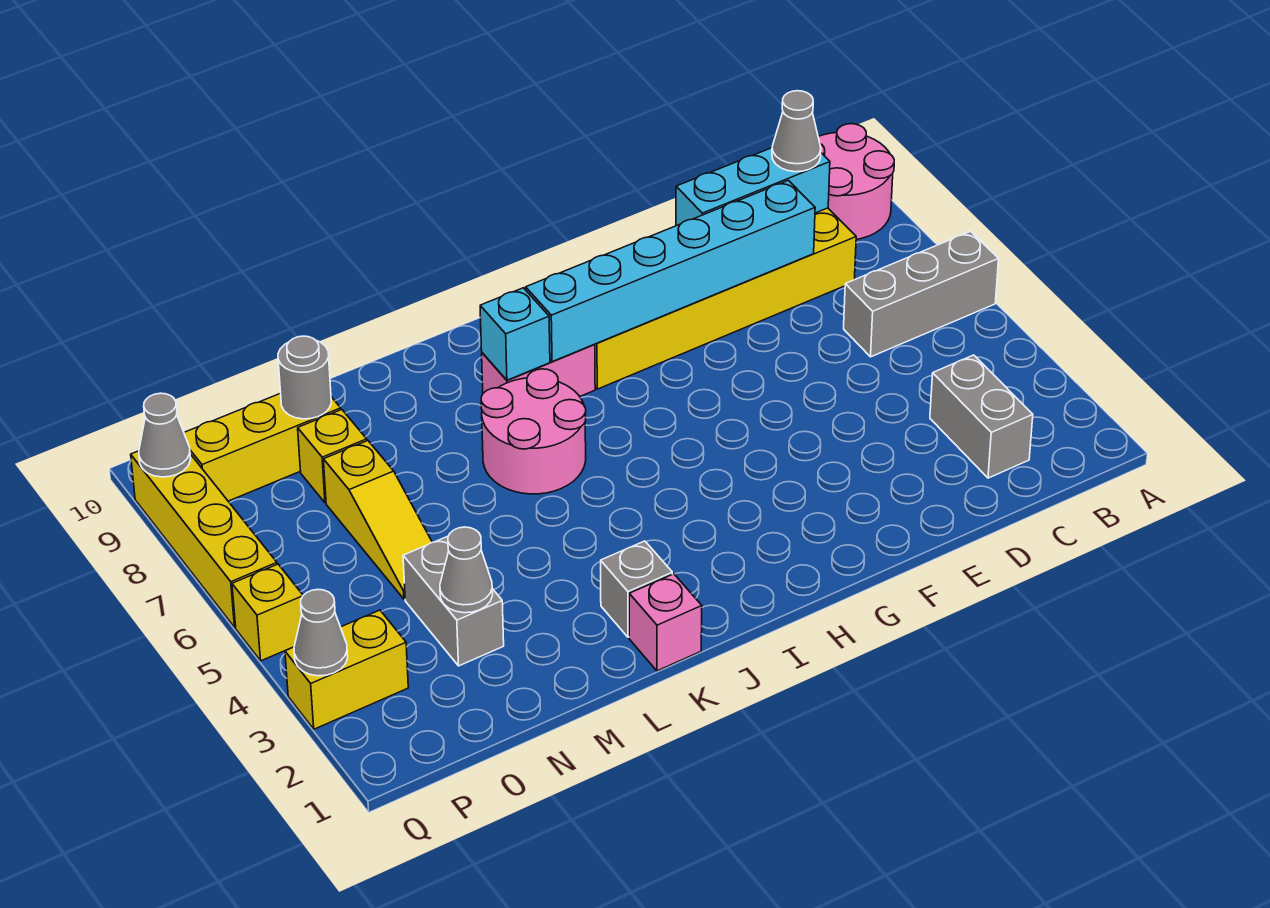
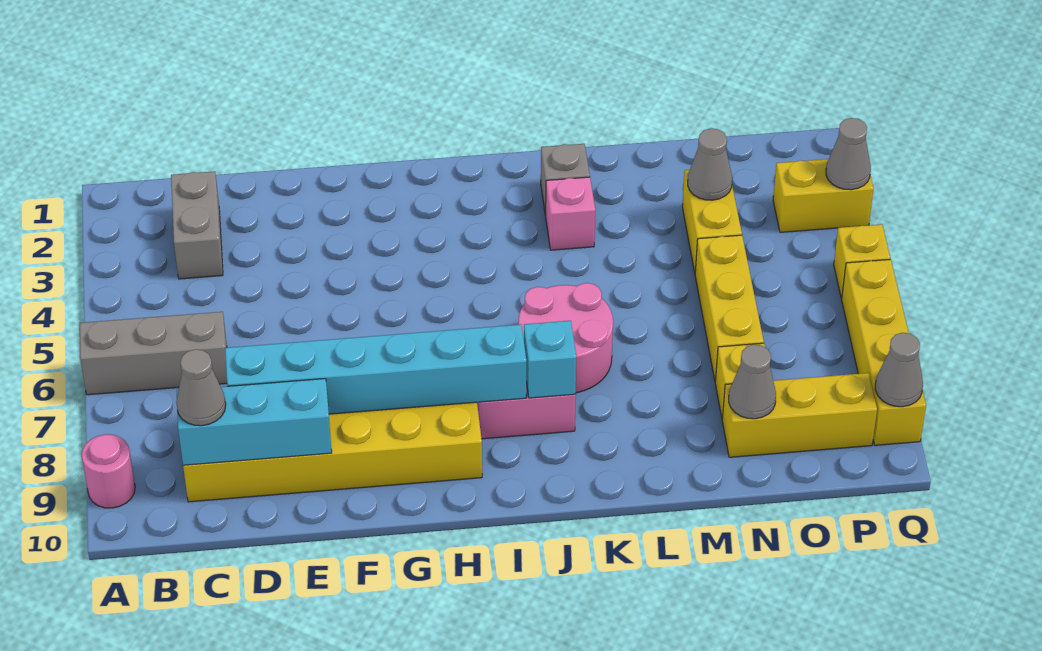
pink round brick A9:B10 level 1 -> pink round brick A9 level 1
pink brick K1 level 1 -> pink brick K3 level 1
grey brick N3:N4 level 1 -> yellow brick N3:N4 level 1
yellow slope N5:N7 level 1 top 7 -> yellow brick N5:N7 level 1
grey round brick N9 level 2 -> grey cone N9 level 2

